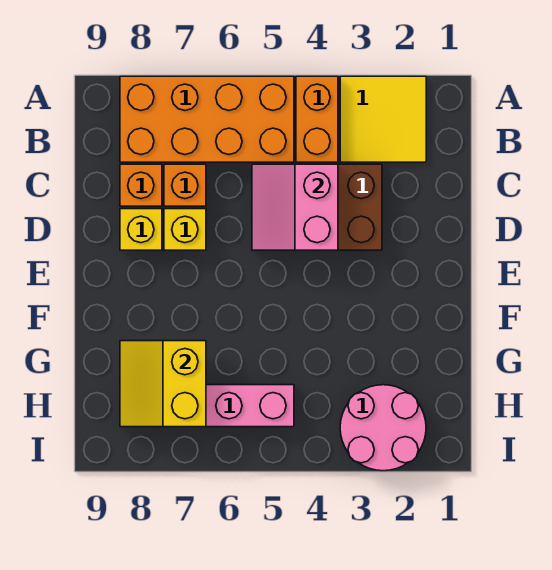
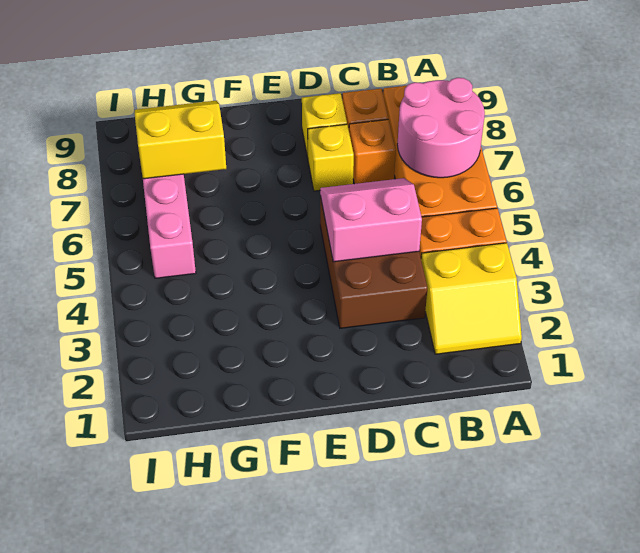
yellow tile A2:B3 level 1 -> yellow slope A2:B3 level 1 top 3
pink round brick H2:I3 level 1 -> pink round brick A6:B7 level 2

